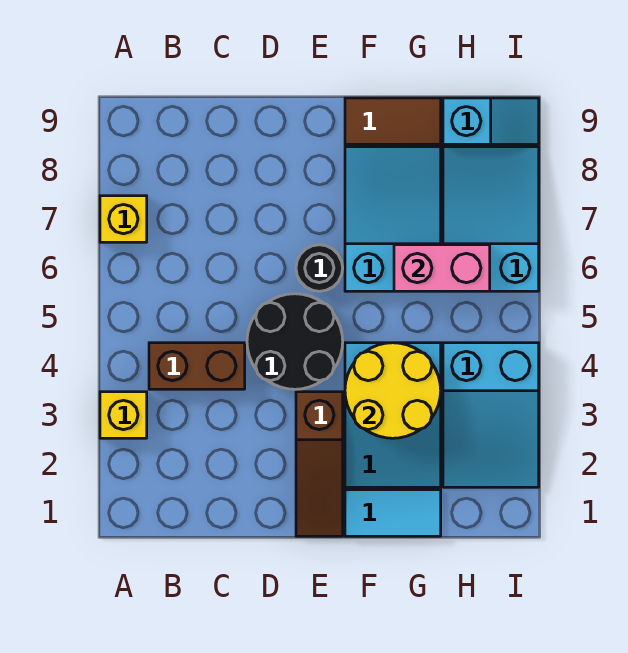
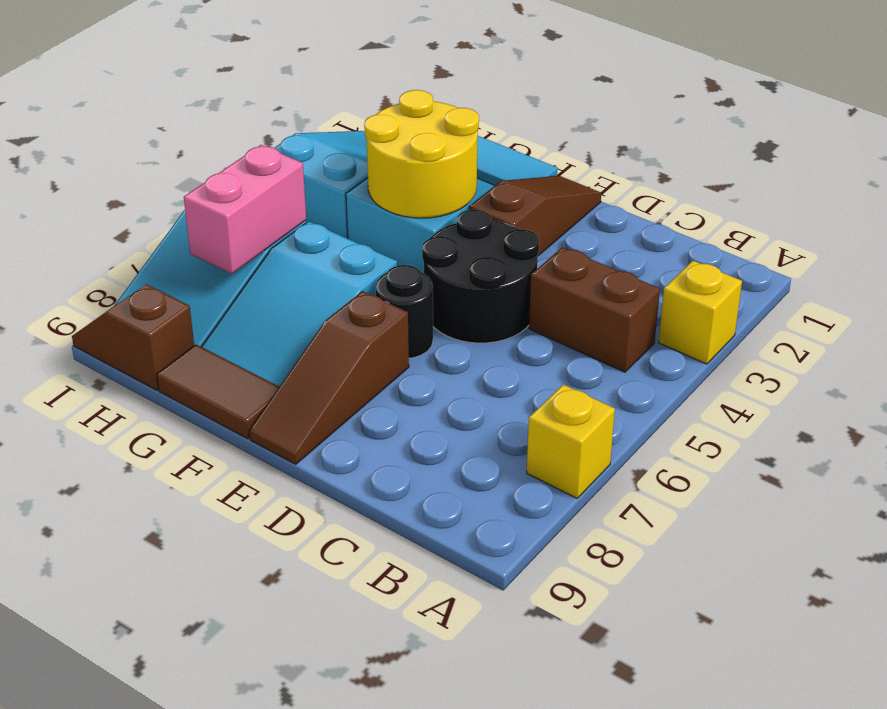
none -> brown slope E7:E9 level 1 top 7
pink brick G6:H6 level 2 -> pink brick H6:H7 level 2
cyan slope H9:I9 level 1 top H -> brown slope H9:I9 level 1 top H

